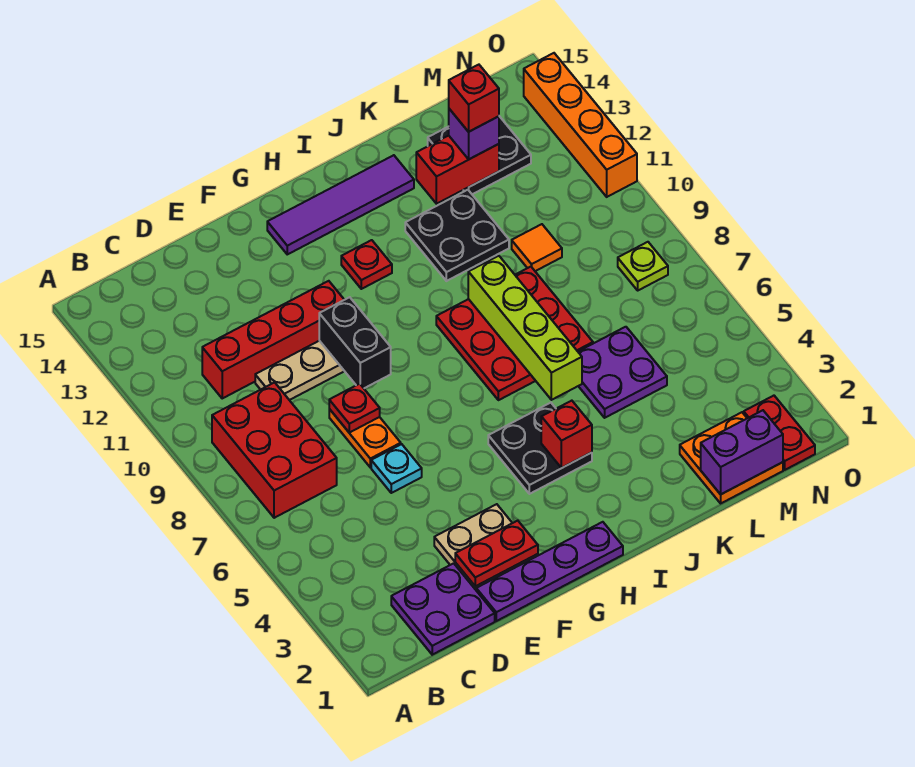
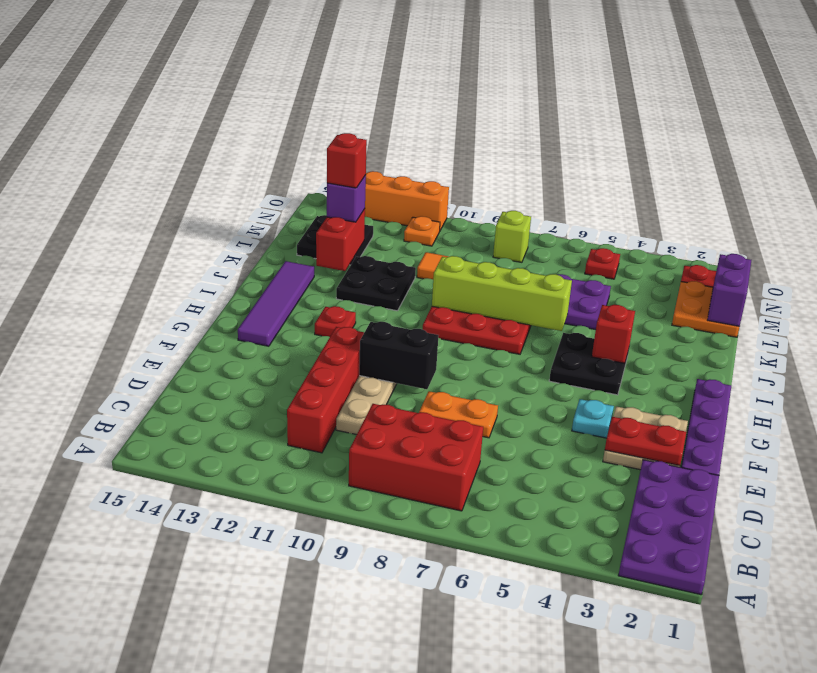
purple plate C1:D2 level 1 -> purple plate A1:D2 level 1
red plate E2:F2 level 2 -> red plate E2:E3 level 2
cyan plate E6 level 1 -> cyan plate F4 level 1
red plate E8 level 2 -> red plate N5 level 1
lime plate N8 level 1 -> lime brick N8 level 1
none -> orange plate N11 level 1

